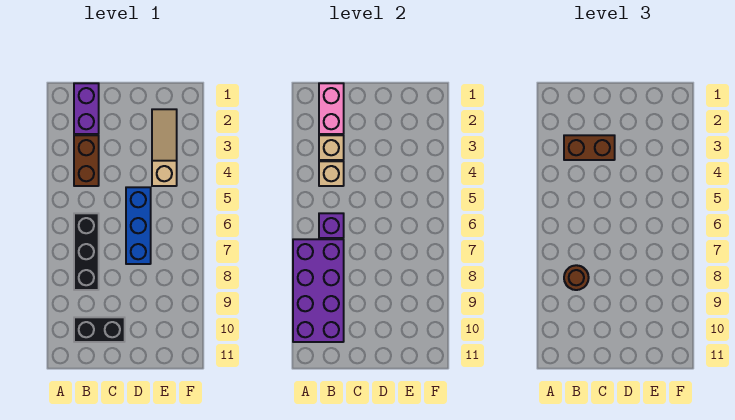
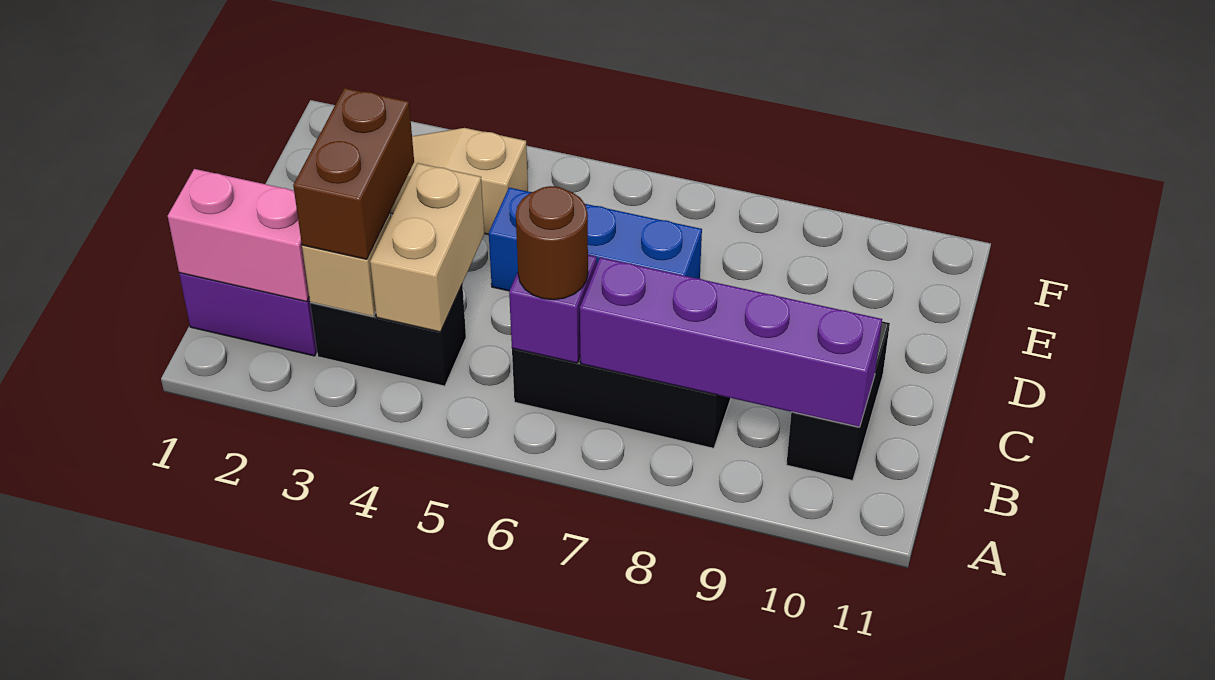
purple brick A7:B10 level 2 -> purple brick B7:B10 level 2
brown brick B3:B4 level 1 -> black brick B3:B4 level 1
tan brick B4 level 2 -> tan brick B4:C4 level 2
brown round brick B8 level 3 -> brown round brick B6 level 3

